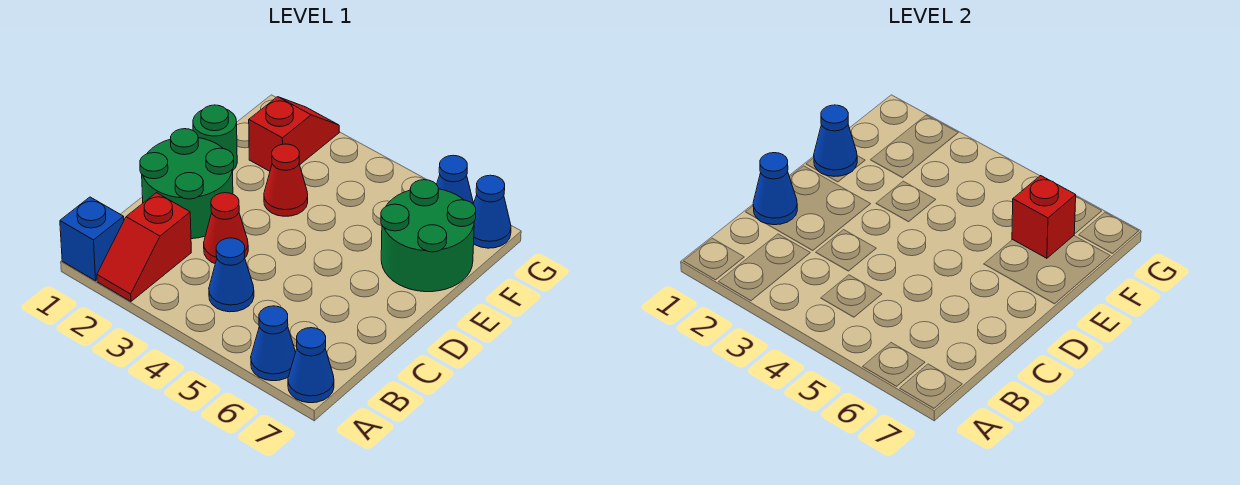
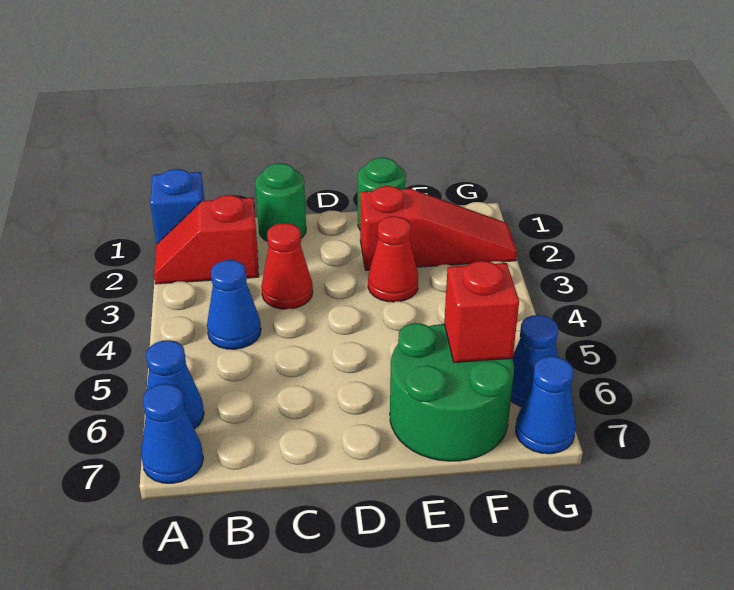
green round brick C1:D2 level 1 -> green round brick C1 level 1
blue cone C1 level 2 -> none
blue cone E1 level 2 -> none
red slope F2:G2 level 1 top F -> red slope E2:G2 level 1 top E

